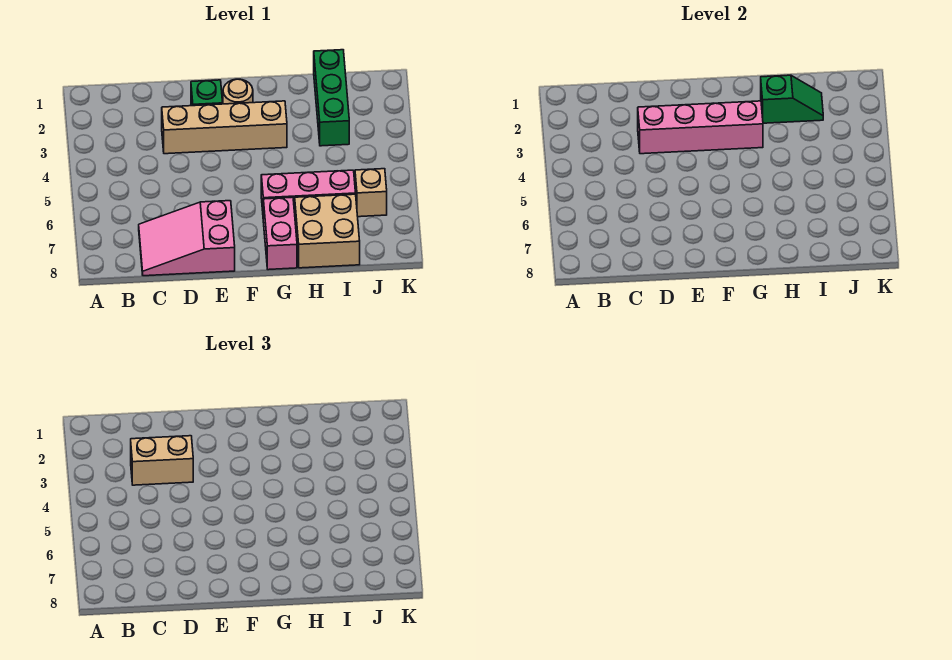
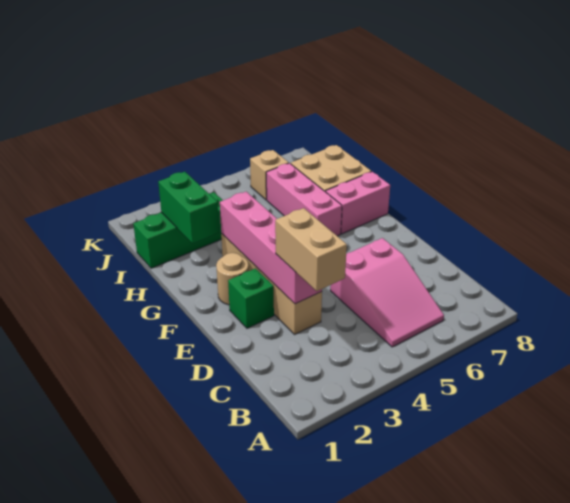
pink slope C7:E8 level 1 top E -> pink slope B5:D6 level 1 top D
green slope H2:I2 level 2 top H -> green brick H2:I2 level 2

